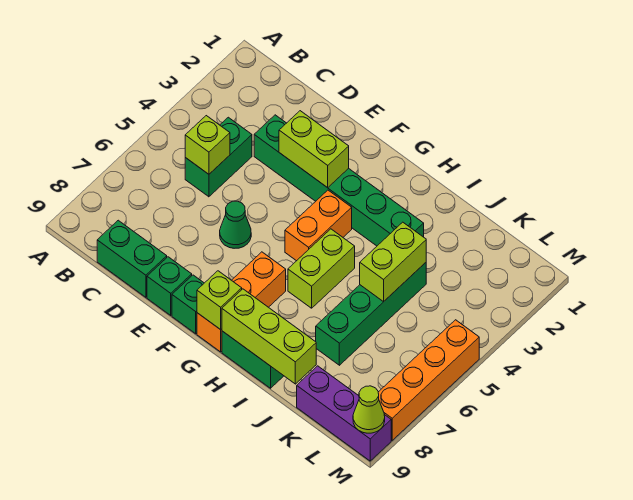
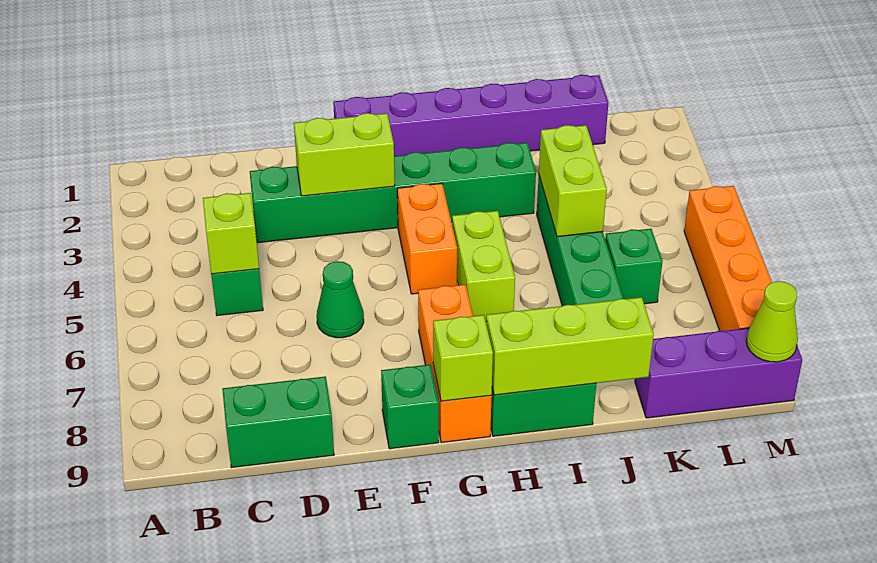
green brick E9 level 1 -> green brick K6 level 1
none -> purple brick F1:K1 level 1

